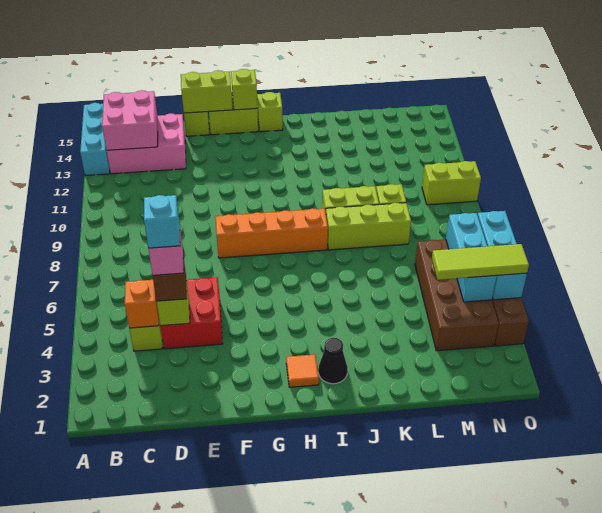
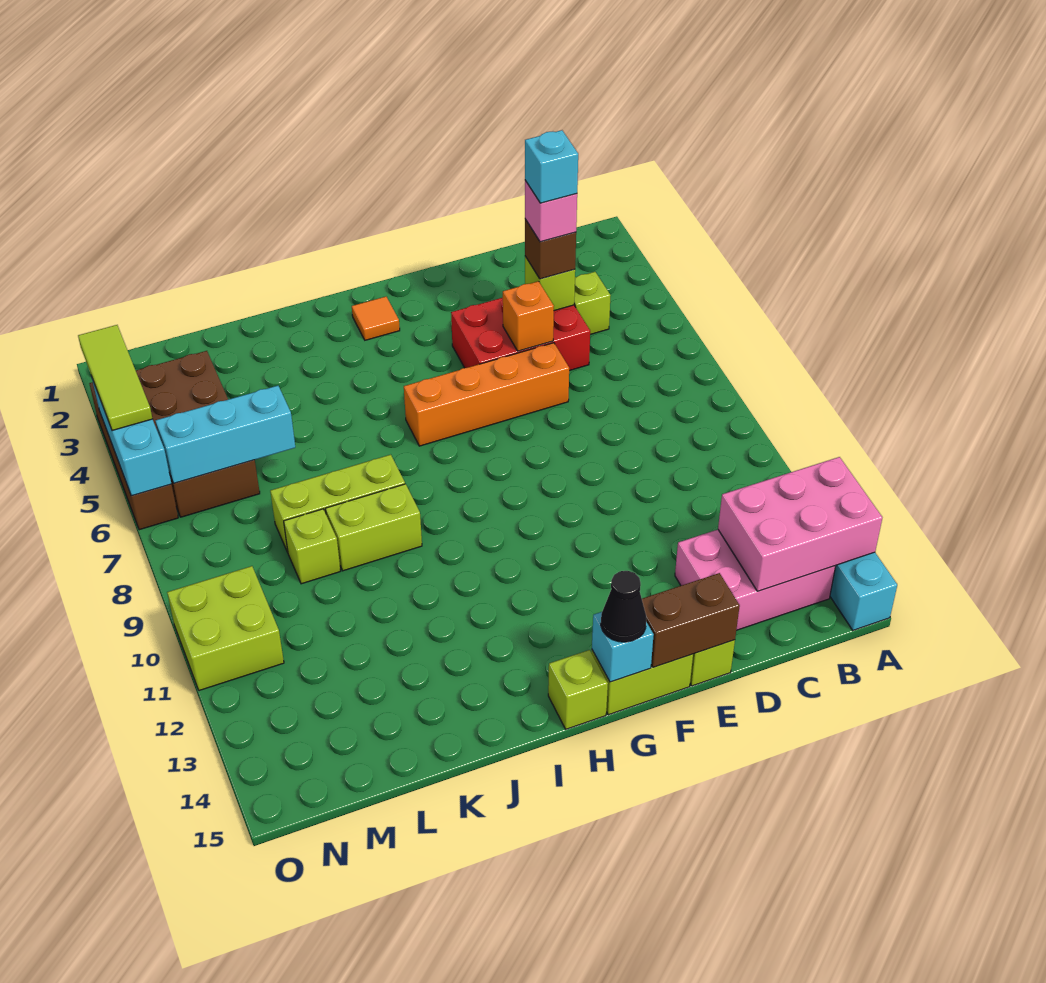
pink brick B13:C14 level 2 -> pink brick A13:C14 level 2
orange brick C4 level 2 -> orange brick E5 level 2
red brick D4:E5 level 1 -> red brick D4:F5 level 1
lime brick E15:F15 level 2 -> brown brick E15:F15 level 2
orange brick F8:I8 level 1 -> orange brick E6:H6 level 1
lime brick G15 level 2 -> cyan brick G15 level 2
black cone I2 level 1 -> black cone G15 level 3
lime tile M4:O4 level 3 -> lime tile O3:O5 level 3
cyan brick N4:N6 level 2 -> cyan brick L6:N6 level 2
lime brick N10:O10 level 1 -> lime brick N10:O11 level 1

